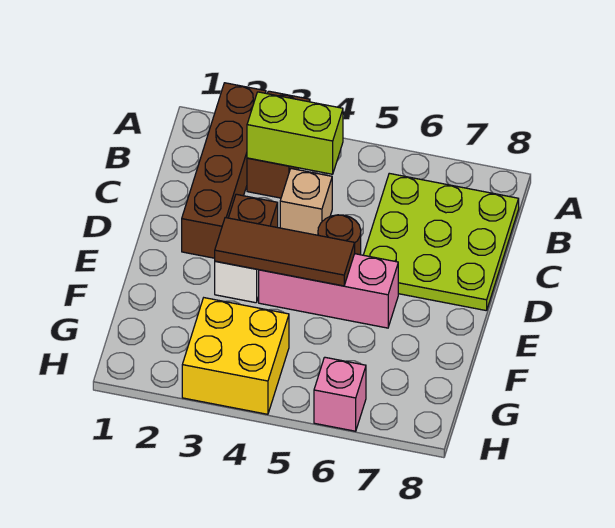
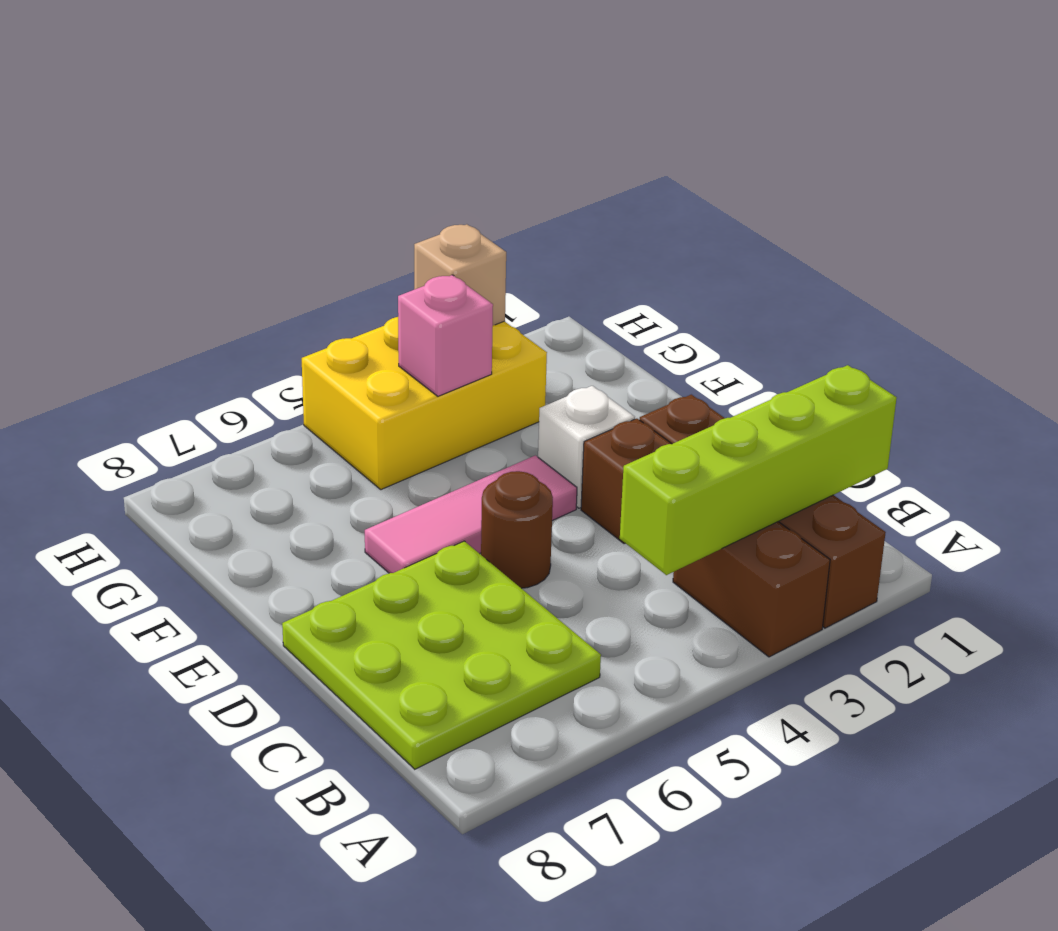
lime brick B3:B4 level 2 -> lime brick B1:B4 level 2
tan brick C4 level 1 -> tan brick H3 level 2
brown tile E3:E5 level 2 -> none
pink brick E4:E6 level 1 -> pink tile E4:E6 level 1
yellow brick G3:H4 level 1 -> yellow brick G3:H5 level 1
pink brick H6 level 1 -> pink brick G4 level 2

